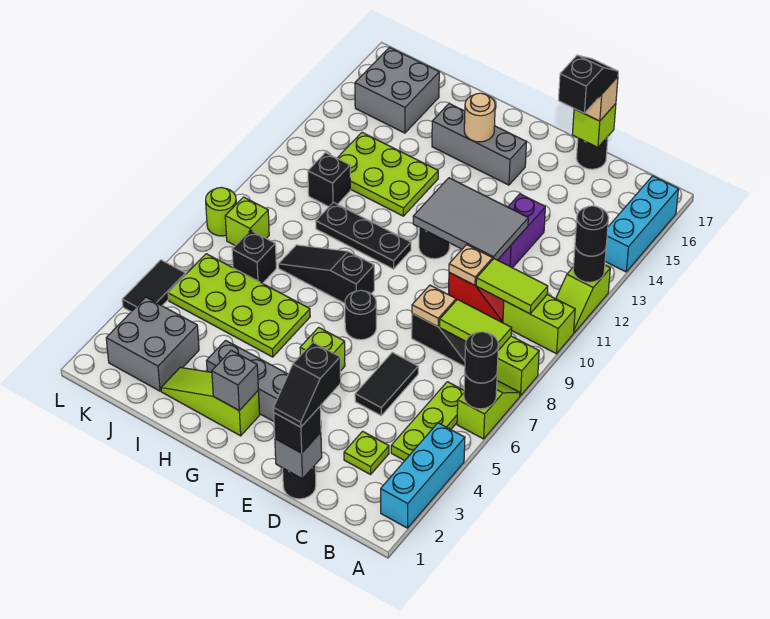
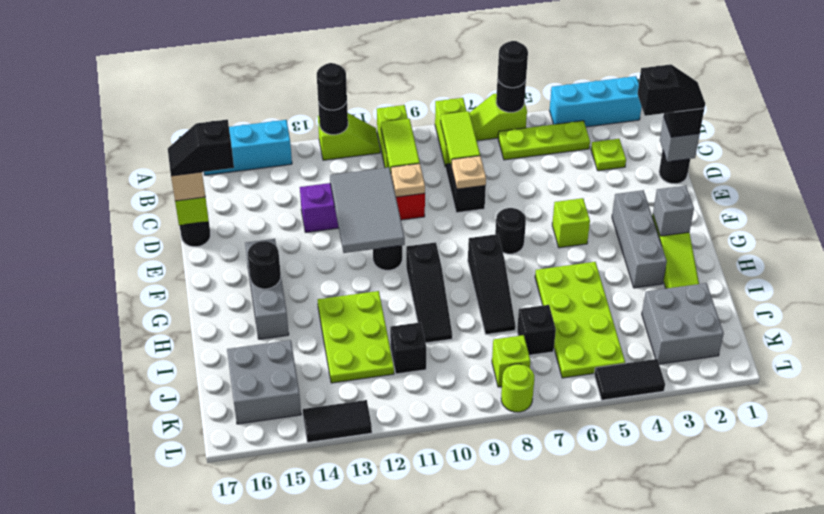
black tile D5:D6 level 1 -> black tile L13:L14 level 1
black plate G10:I10 level 1 -> black slope G10:I10 level 1 top G
tan round brick G15 level 2 -> black round brick G15 level 2

